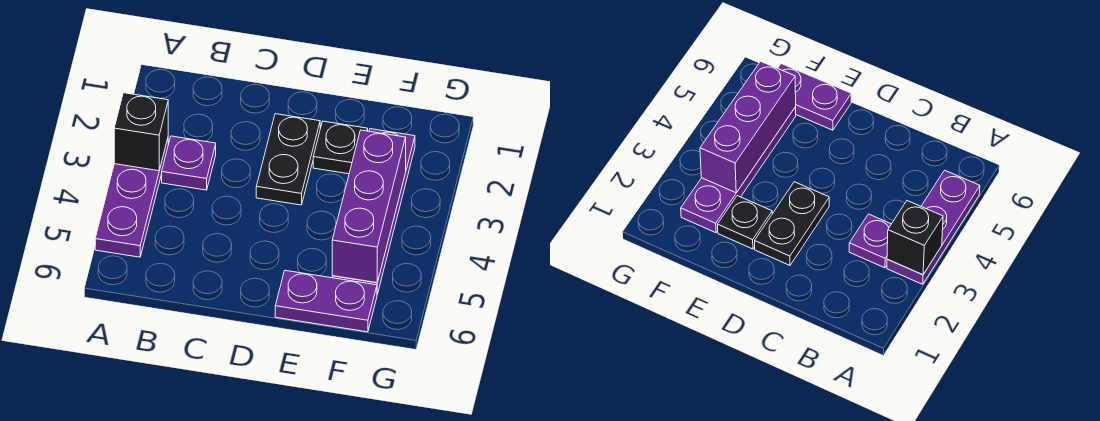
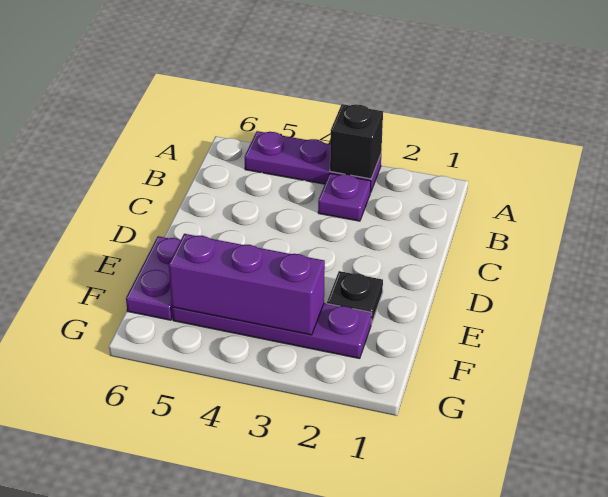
black plate D2:D3 level 1 -> none

